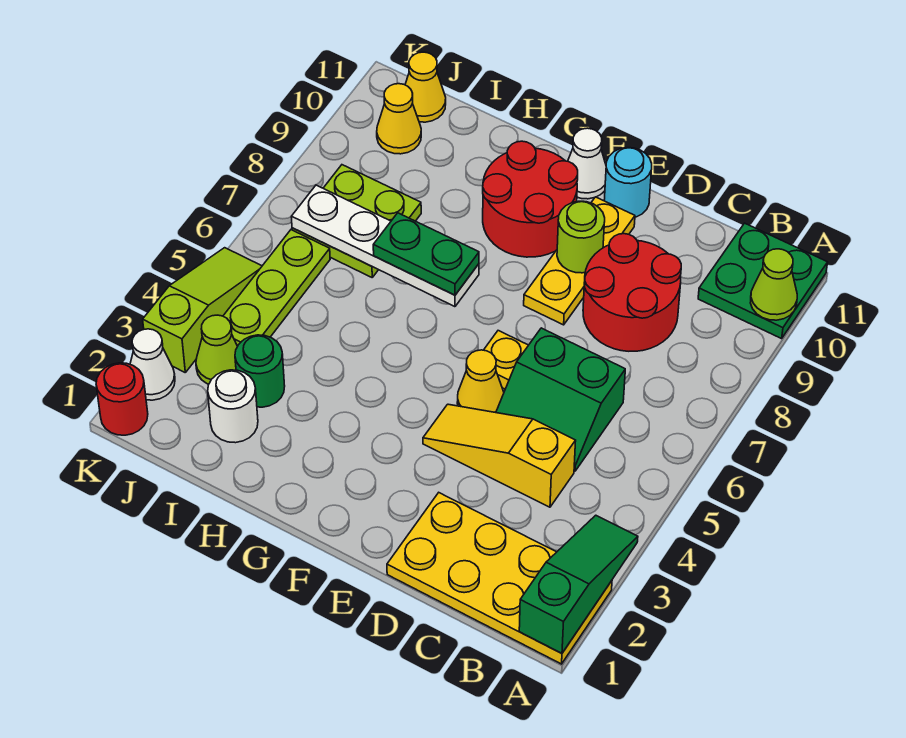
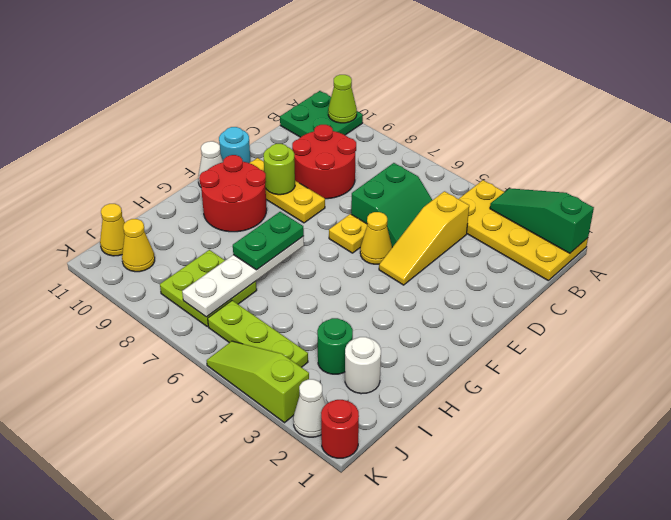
yellow plate A1:D2 level 1 -> yellow plate A1:B4 level 1
lime cone J3 level 1 -> none

